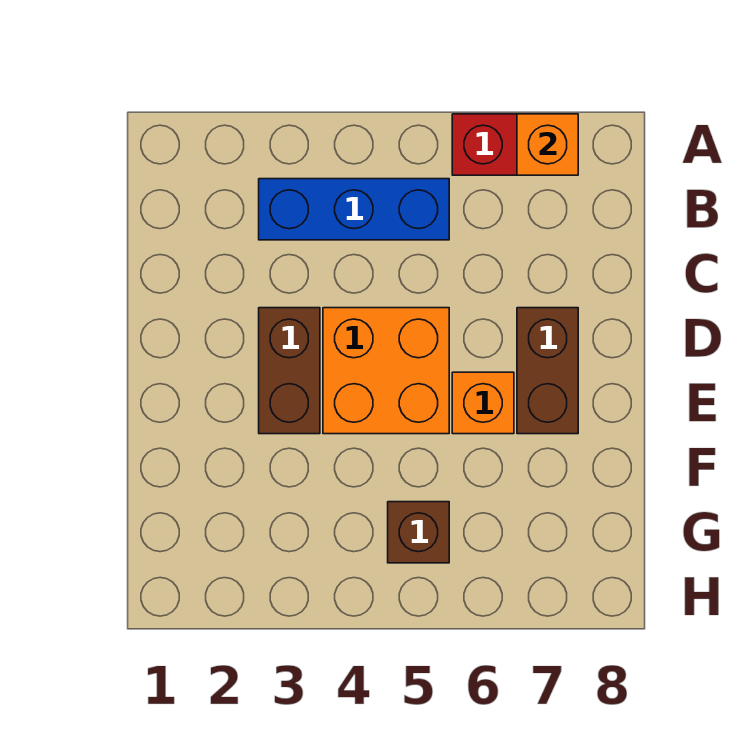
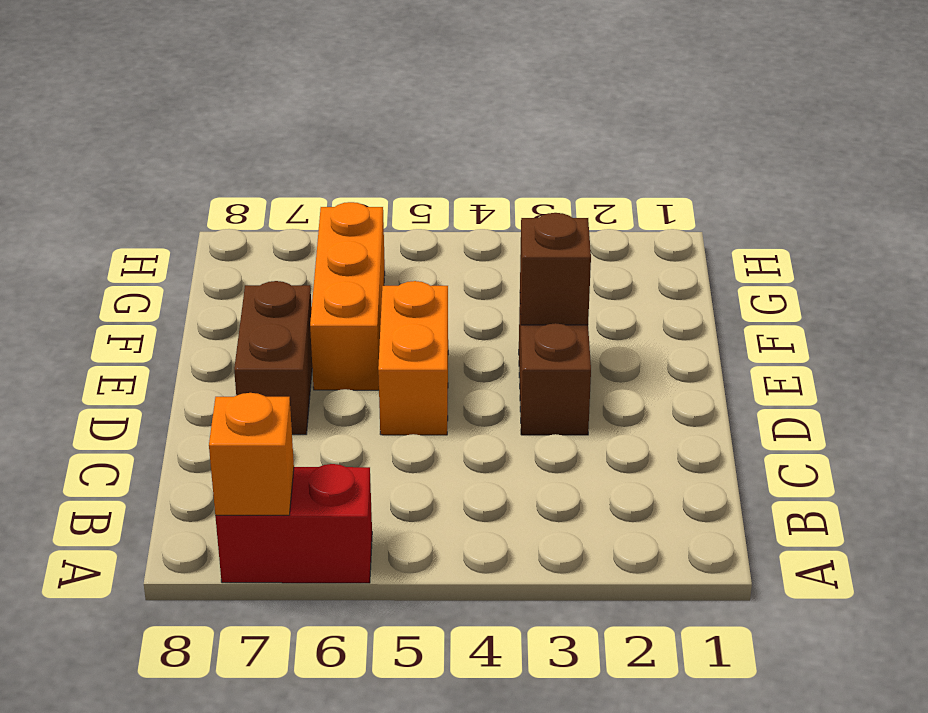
blue brick B3:B5 level 1 -> none
orange brick D4:E5 level 1 -> orange brick D5:E5 level 1
orange brick E6 level 1 -> orange brick E6:G6 level 1
brown brick G5 level 1 -> brown brick E3 level 2

